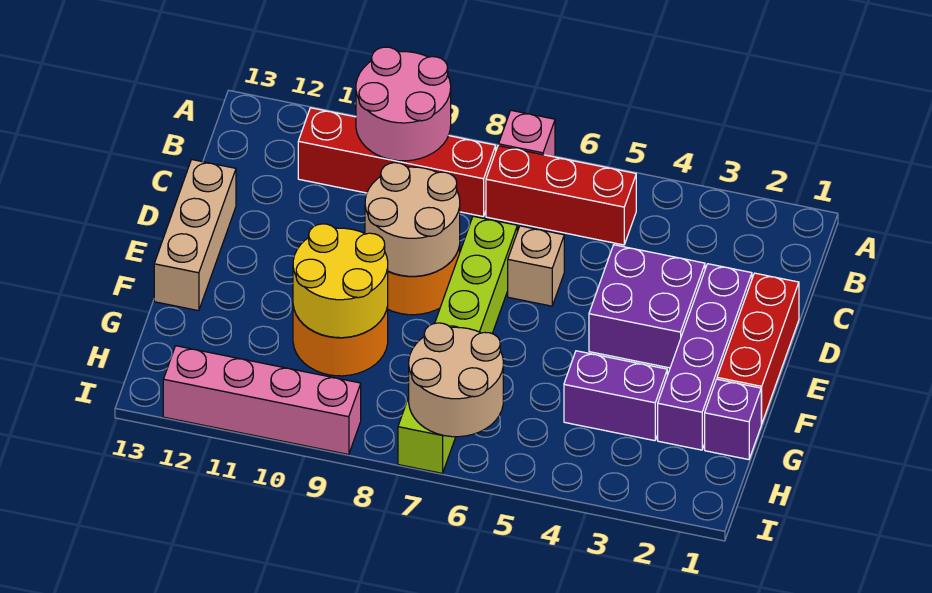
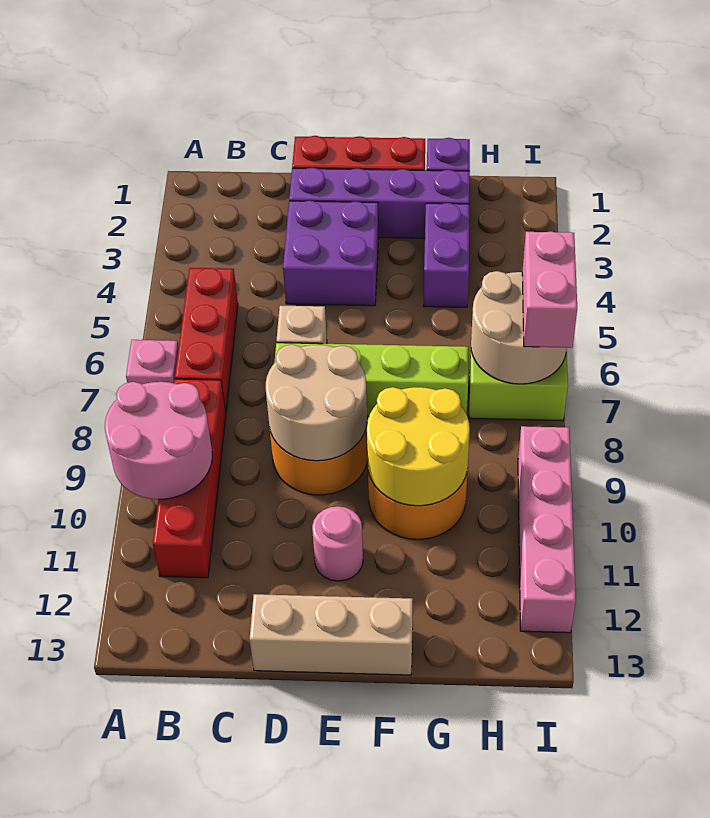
none -> pink round brick E11 level 1
none -> pink brick I6:I7 level 3

